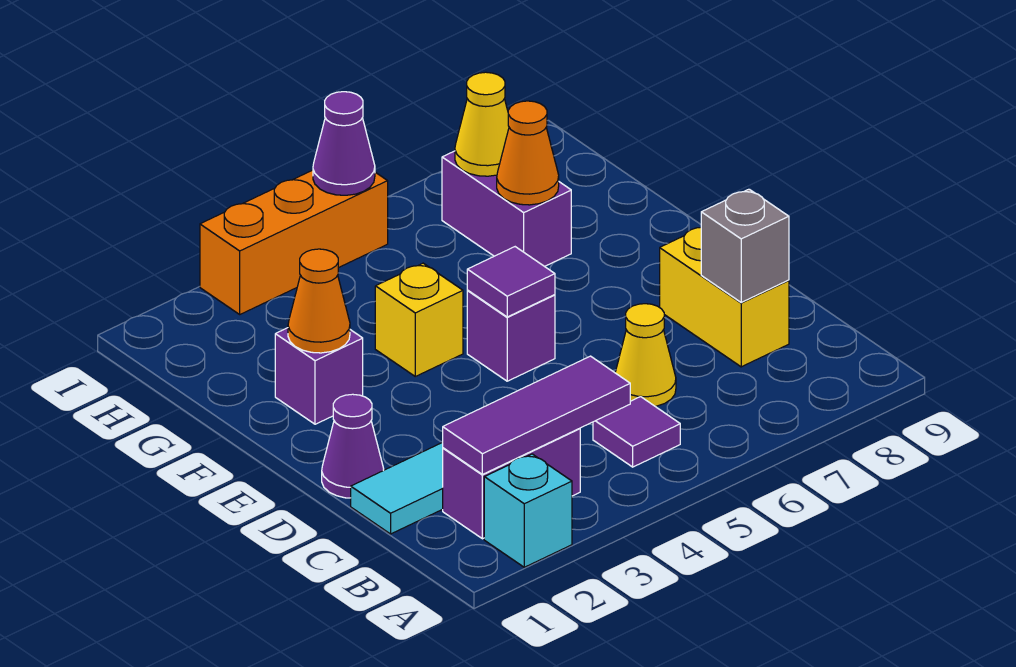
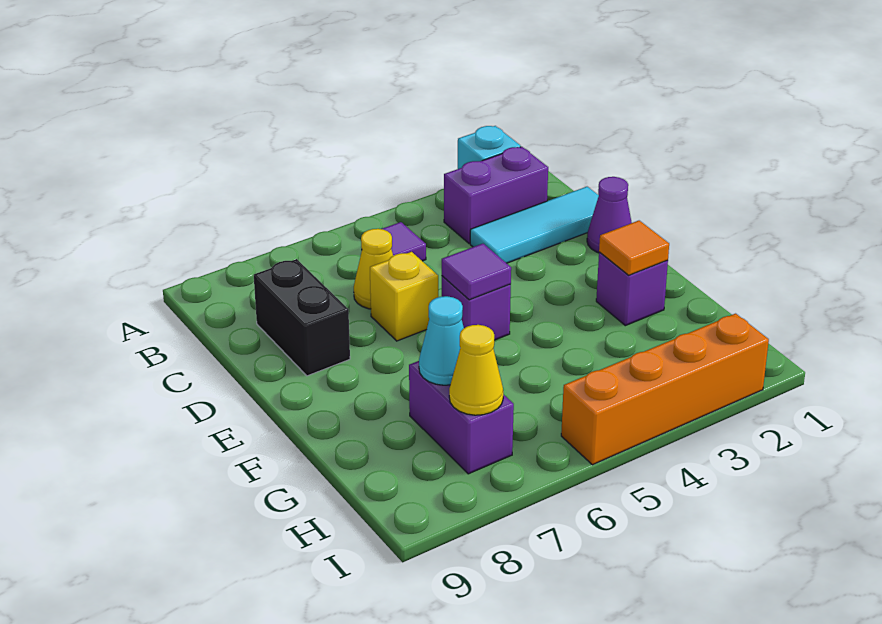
purple tile B2:B4 level 2 -> none
yellow brick C8:D8 level 1 -> black brick C8:D8 level 1
grey brick C8 level 2 -> none
orange cone F2 level 2 -> orange tile F2 level 2
yellow brick F4 level 1 -> yellow brick D6 level 1
orange cone G7 level 2 -> cyan cone G7 level 2
orange brick I3:I5 level 1 -> orange brick I2:I5 level 1
purple cone I5 level 2 -> none

